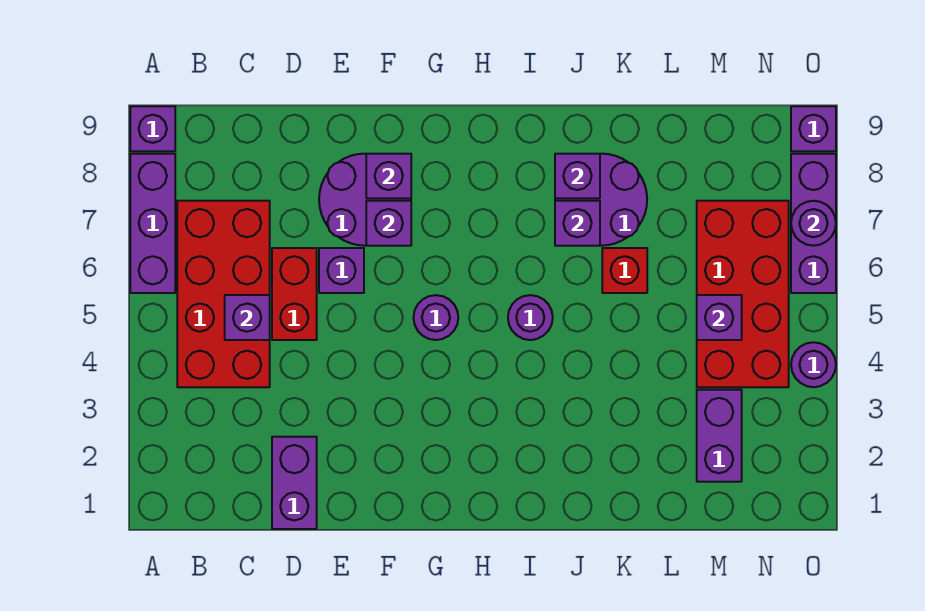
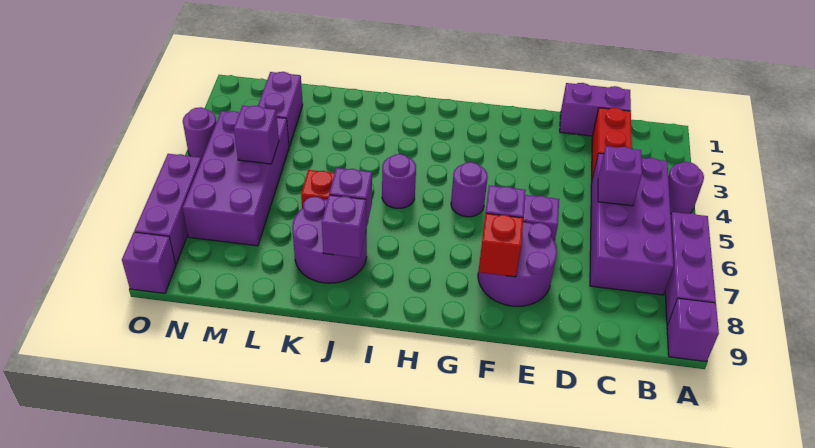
red brick B4:C7 level 1 -> purple brick B4:C7 level 1
purple brick D1:D2 level 1 -> purple brick C1:D1 level 1
red brick D5:D6 level 1 -> red brick C2:C3 level 1
purple brick F8 level 2 -> red brick F8 level 2
red brick M4:N7 level 1 -> purple brick M4:N7 level 1
purple round brick O7 level 2 -> purple round brick A4 level 1

